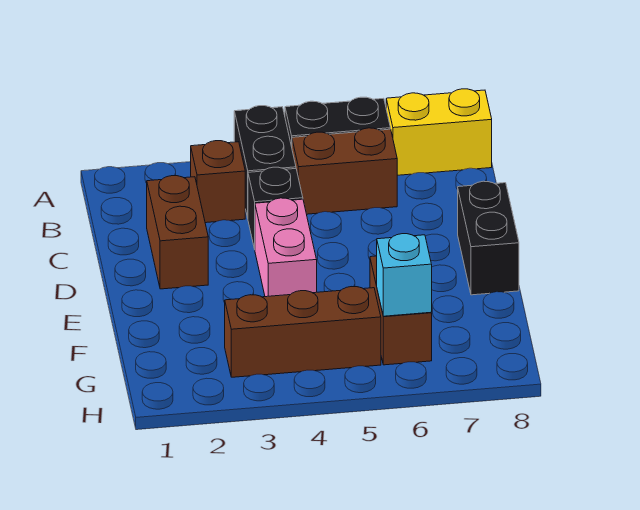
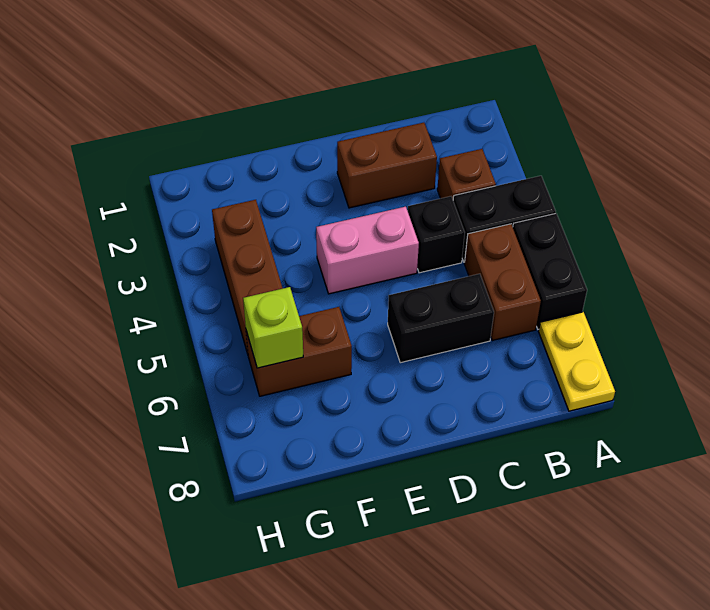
yellow brick A7:A8 level 1 -> yellow plate A7:A8 level 1
black brick D8:E8 level 1 -> black brick C6:D6 level 1
cyan brick G6 level 2 -> lime brick G6 level 2

